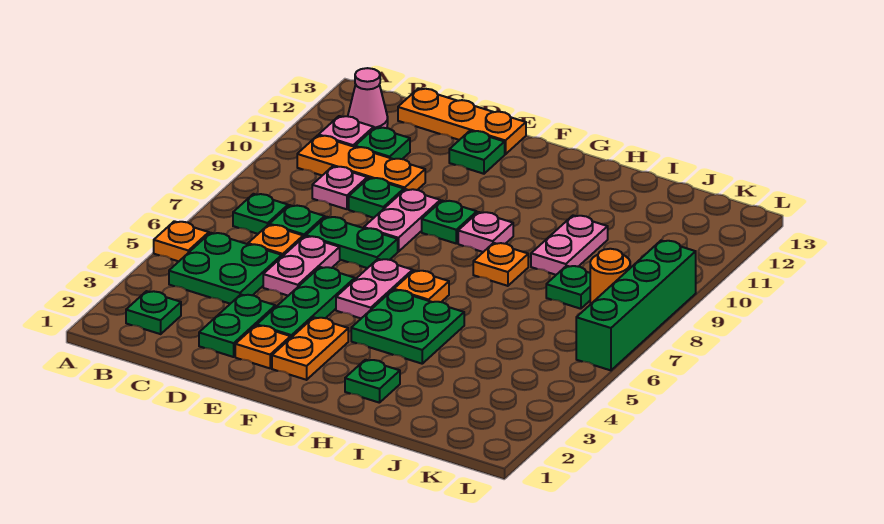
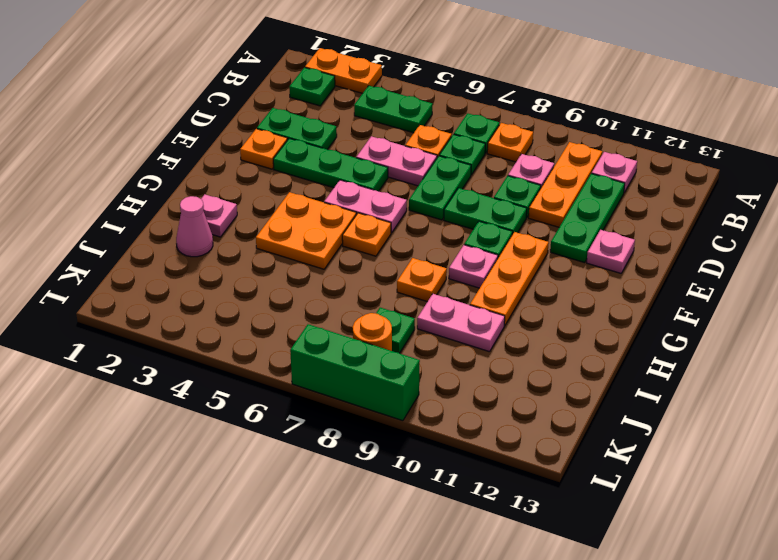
orange plate A5 level 1 -> orange plate B8 level 1
green plate B4:C5 level 1 -> green plate B4:B5 level 1
pink cone B12 level 1 -> pink cone I2 level 1
green plate C11 level 1 -> green plate C11:E11 level 1
orange plate C13:E13 level 1 -> orange plate F10:H10 level 1
pink plate E8:E9 level 1 -> green plate E8:E9 level 1
green plate E12 level 1 -> pink plate E12 level 1
orange plate F2:F3 level 1 -> orange plate A2:A3 level 1
green plate G4:H5 level 1 -> orange plate G4:H5 level 1
green plate H2 level 1 -> pink plate H2 level 1
green brick L6:L9 level 1 -> green brick L7:L9 level 1

